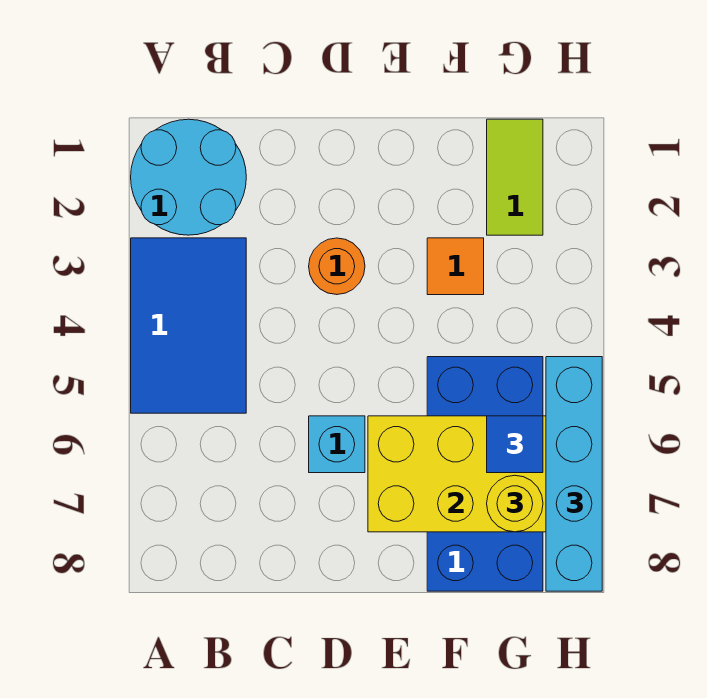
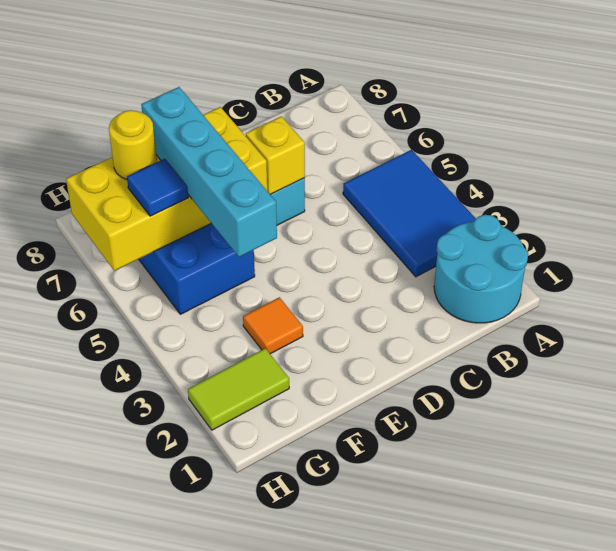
orange round brick D3 level 1 -> none
none -> yellow brick D6 level 2
lime tile G1:G2 level 1 -> lime tile G2:H2 level 1
cyan brick H5:H8 level 3 -> cyan brick F4:F7 level 3

